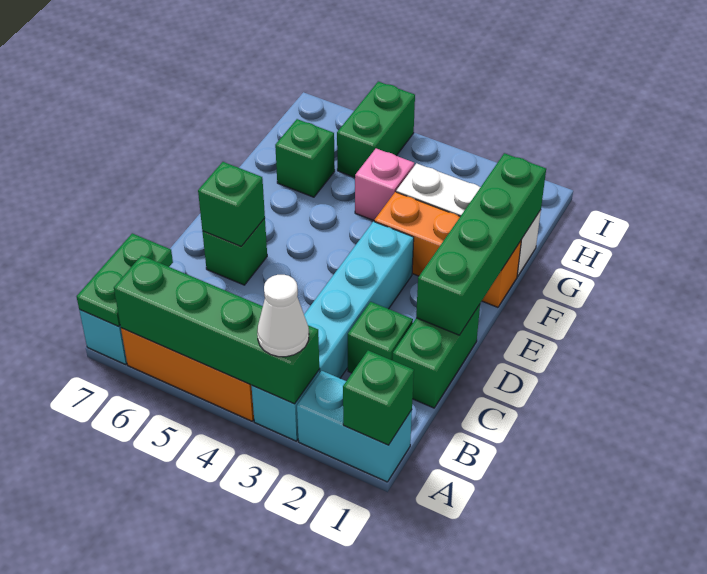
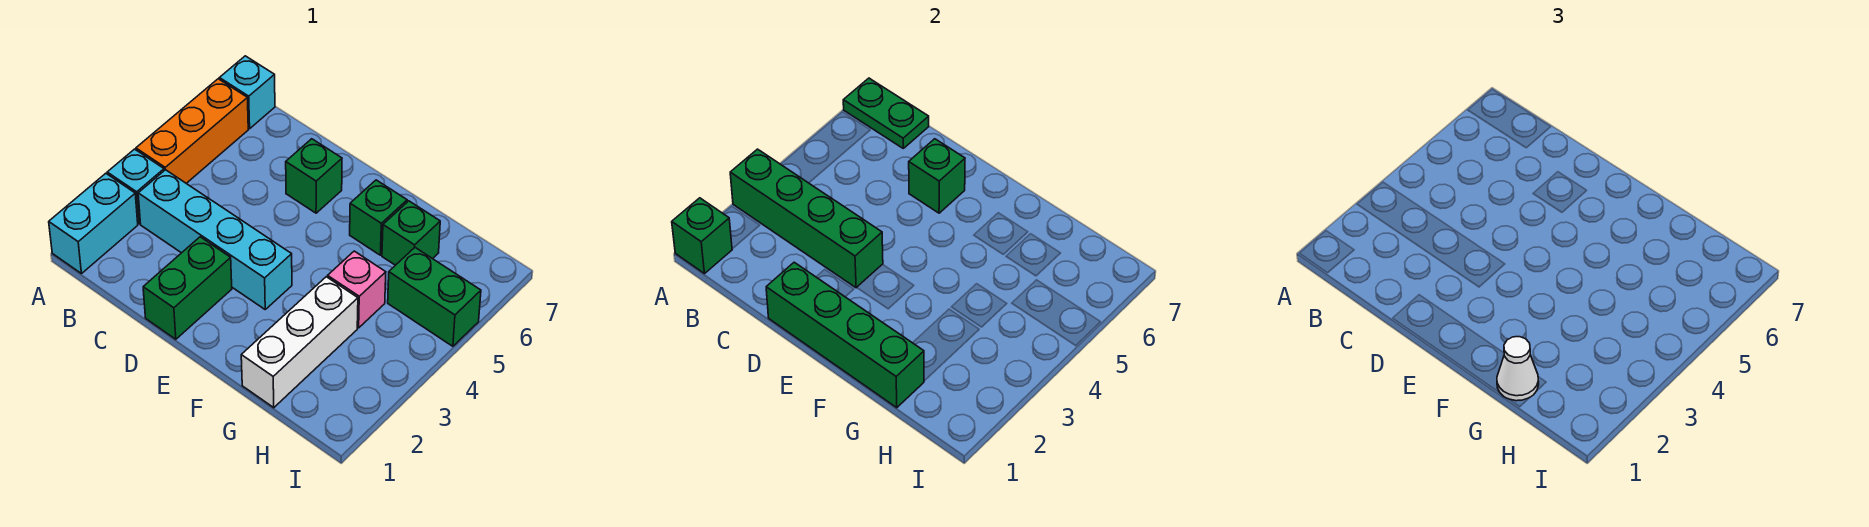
green brick A3:A6 level 2 -> green brick A3:D3 level 2
white cone A3 level 3 -> white cone G1 level 3
green brick C1:D1 level 1 -> green brick D1:D2 level 1
green brick C2 level 1 -> green brick F6 level 1
orange brick F1:F3 level 1 -> none

